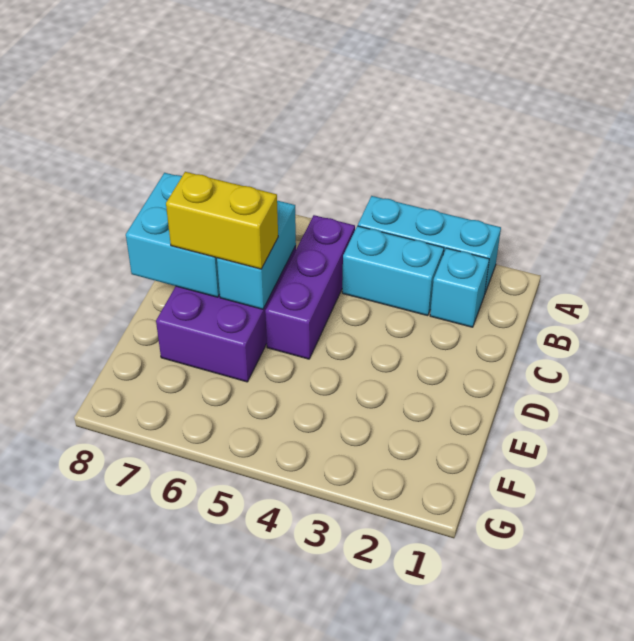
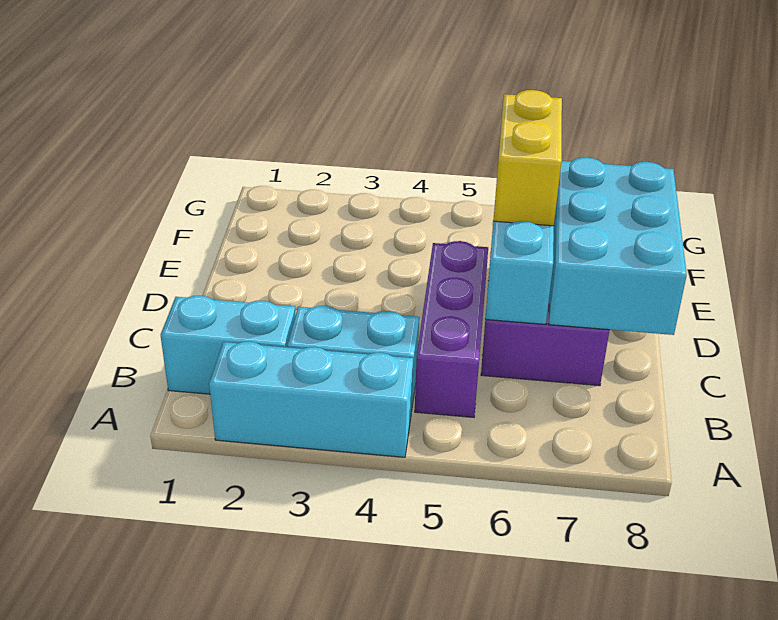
cyan brick B2 level 1 -> cyan brick B1:B2 level 1
cyan brick C7:D8 level 2 -> cyan brick C7:E8 level 2
yellow brick D6:D7 level 3 -> yellow brick D6:E6 level 3

